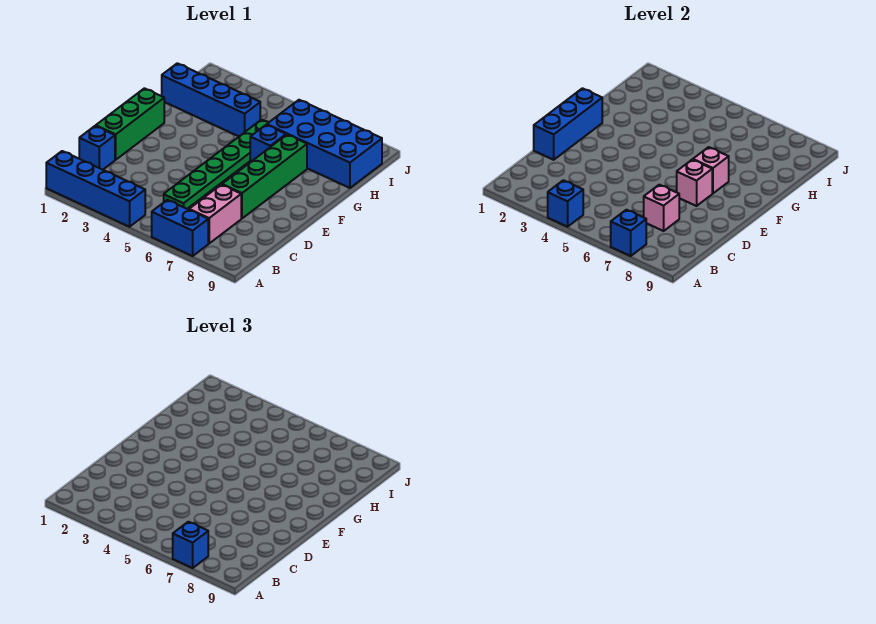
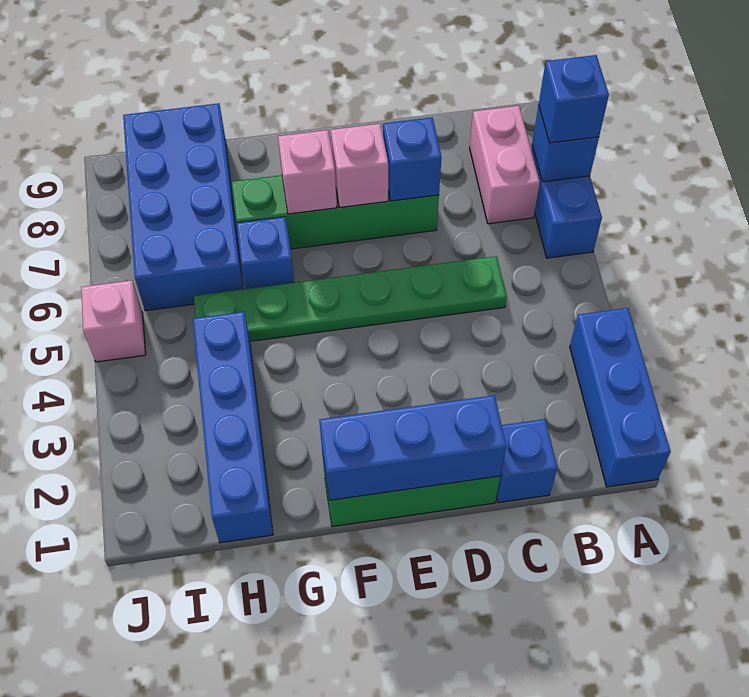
blue brick A1:A4 level 1 -> blue brick A1:A3 level 1
blue brick A4 level 2 -> blue brick D7 level 2
pink brick B7:C7 level 1 -> pink brick B7:B8 level 1
pink brick C7 level 2 -> pink brick J5 level 1

